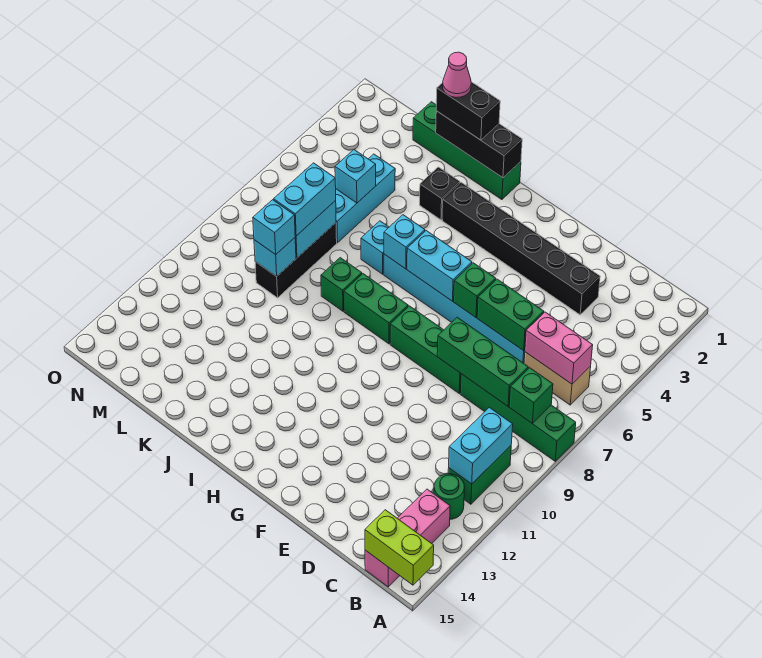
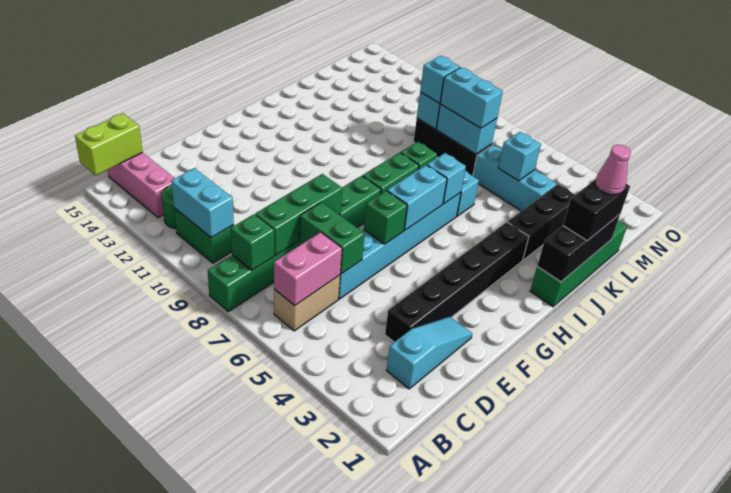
none -> cyan slope C2:E2 level 1 top C
green brick D6:E6 level 2 -> green brick D6:D7 level 2
black brick J3 level 1 -> black brick J3:L3 level 1

